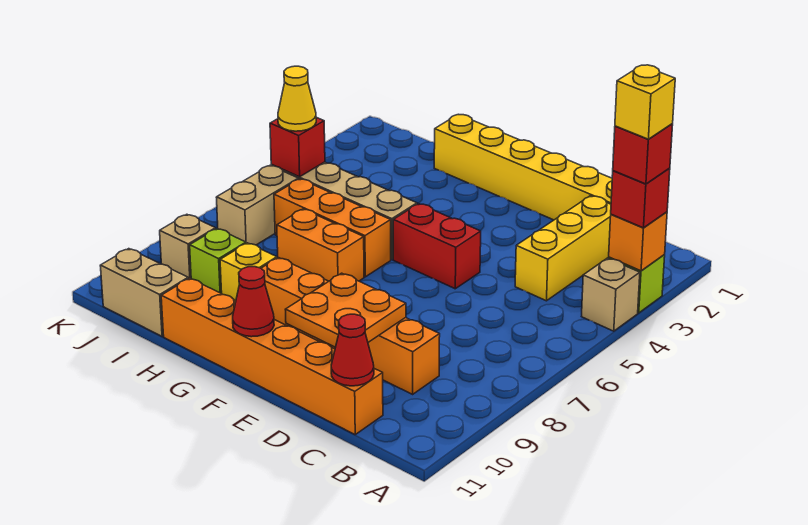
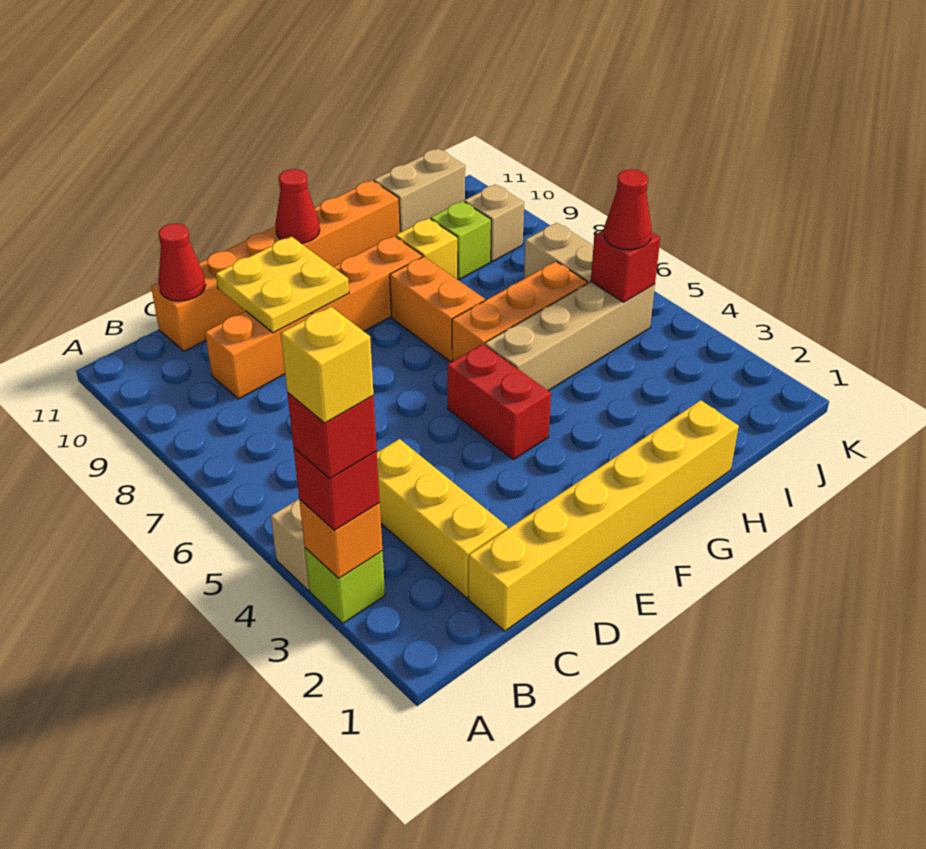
orange plate D9:E10 level 2 -> yellow plate D9:E10 level 2
red brick E5:F5 level 1 -> red brick F4:F5 level 1
orange brick G7:H7 level 1 -> orange brick G7:G8 level 1
yellow cone J5 level 3 -> red cone J5 level 3

